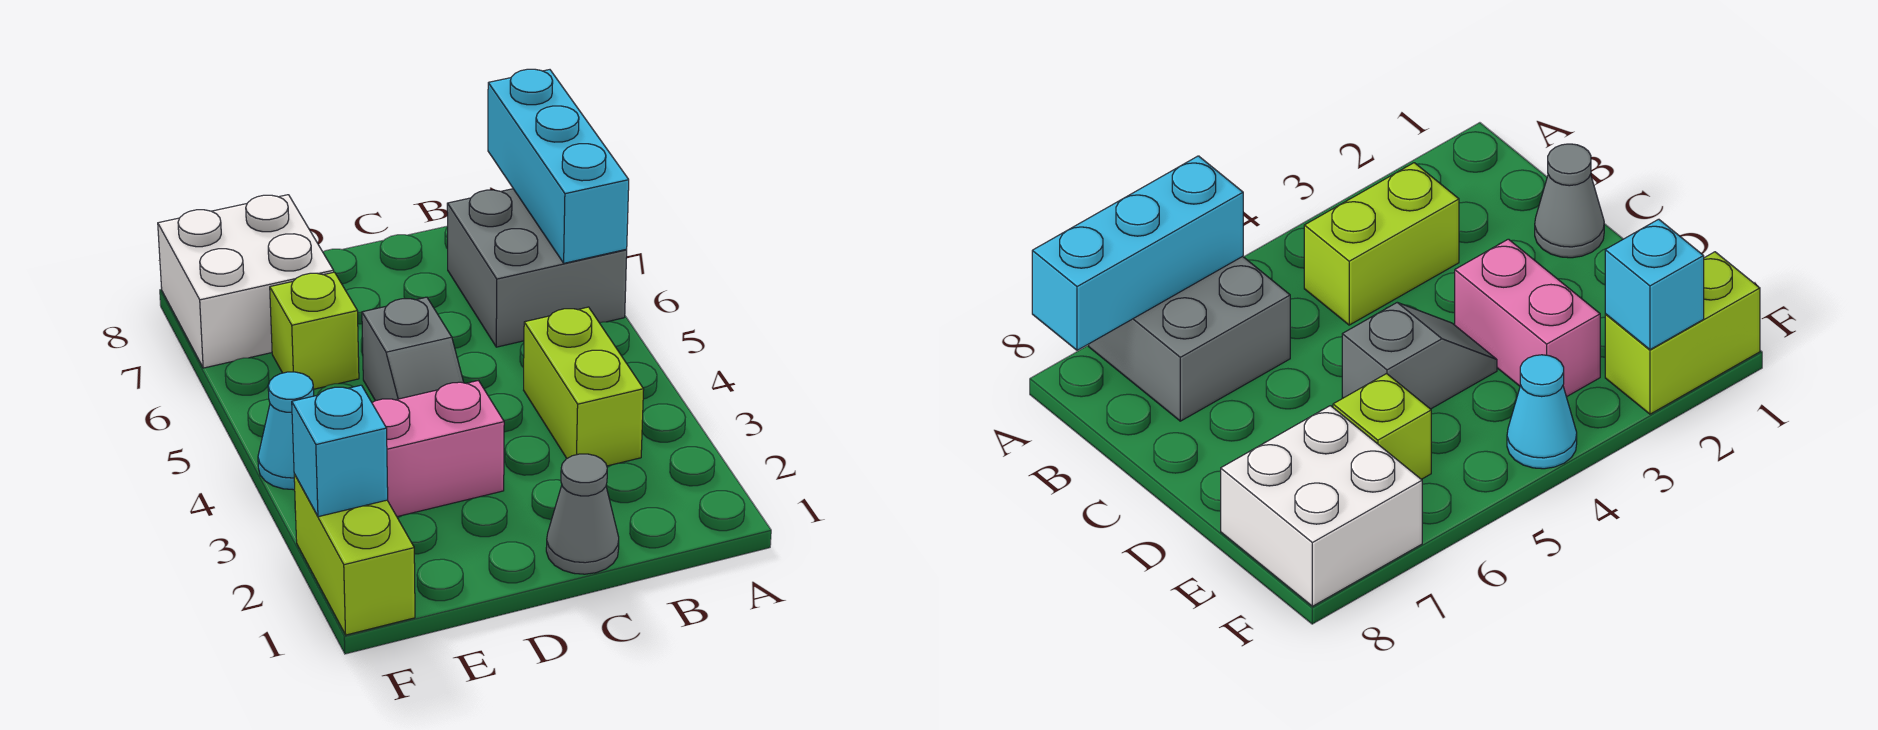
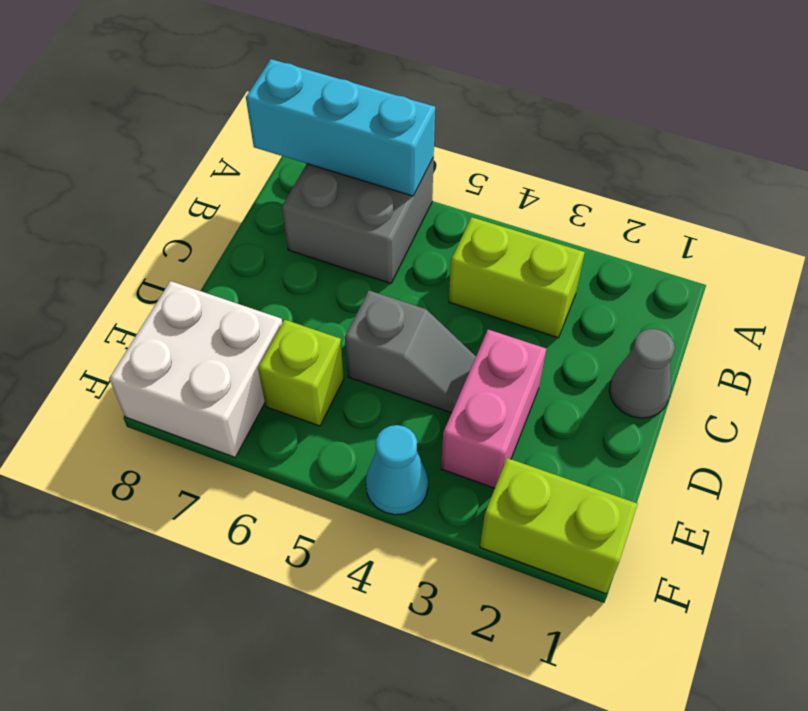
cyan brick F2 level 2 -> none

